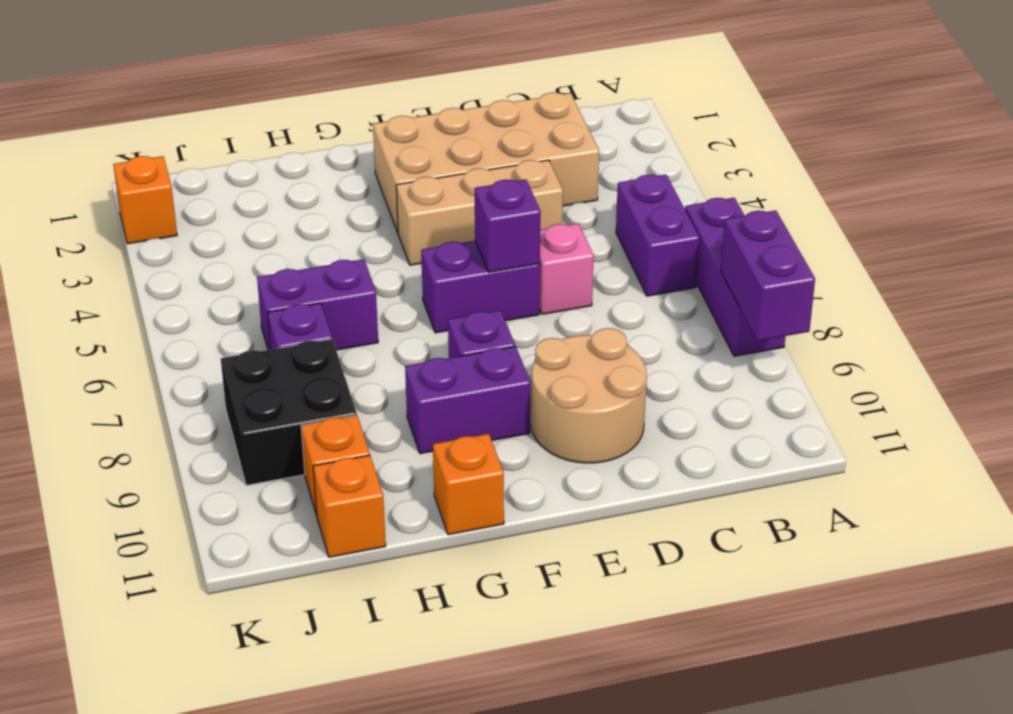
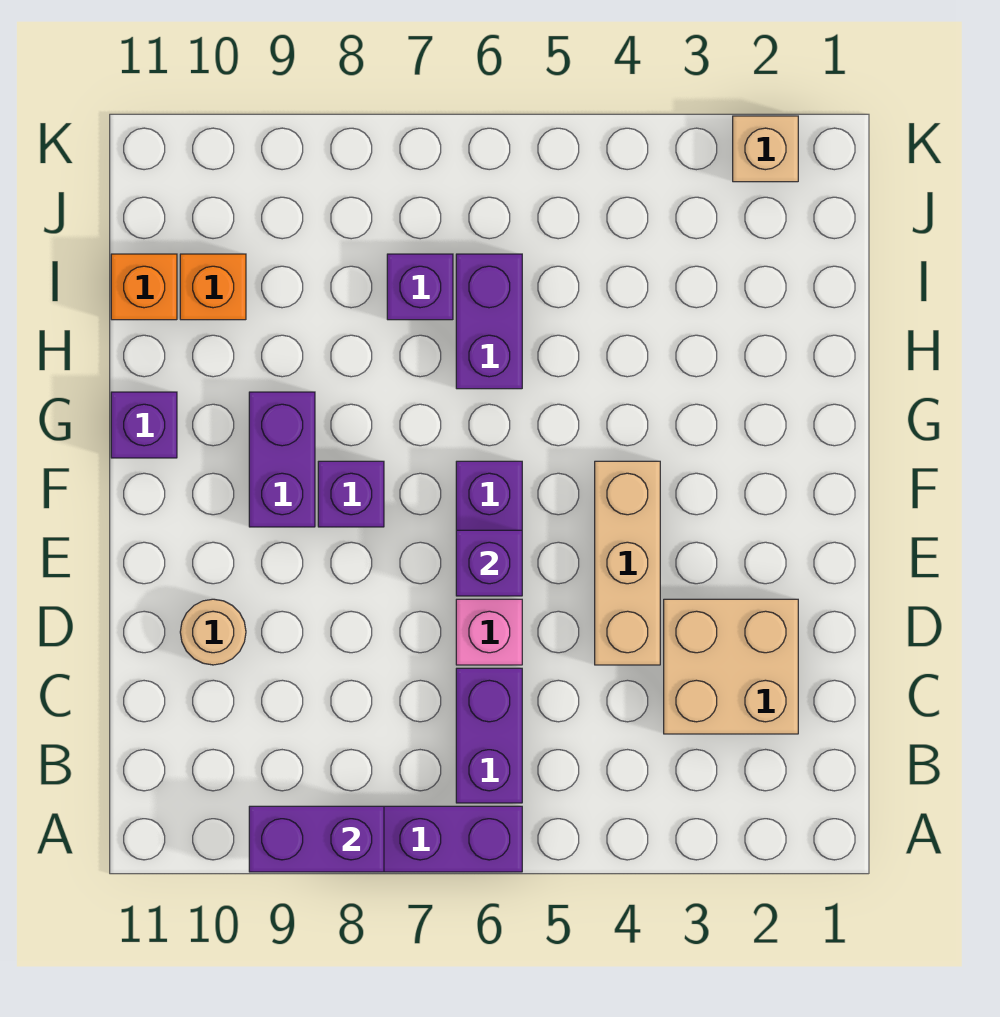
purple brick B5:B6 level 1 -> purple brick B6:C6 level 1
tan brick C2:F3 level 1 -> tan brick C2:D3 level 1
tan round brick D9:E10 level 1 -> tan round brick D10 level 1
orange brick G11 level 1 -> purple brick G11 level 1
black brick I8:J9 level 1 -> none
orange brick K2 level 1 -> tan brick K2 level 1

